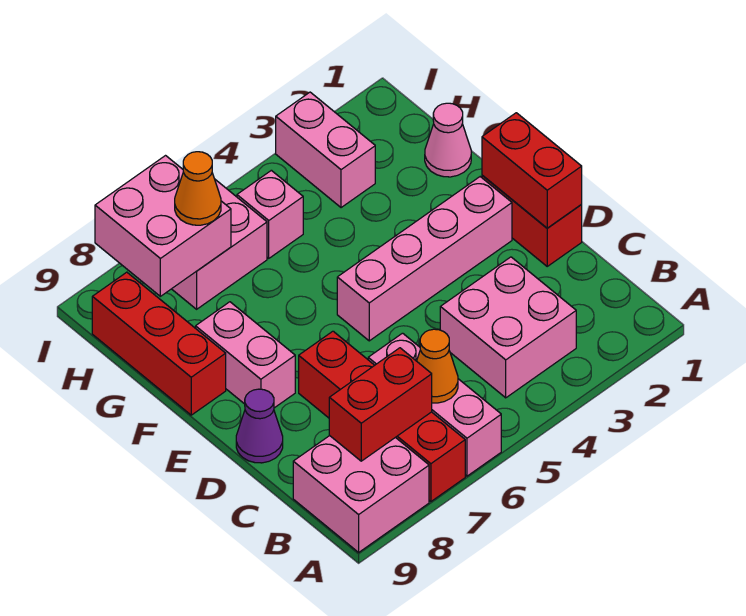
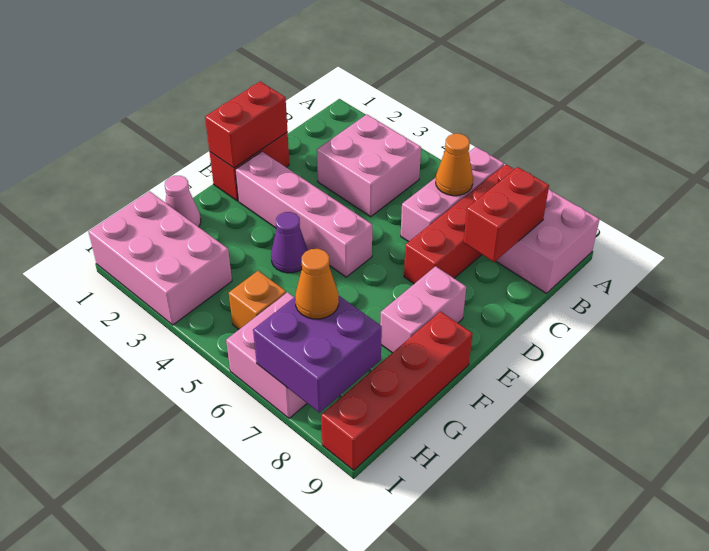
red brick B7:B8 level 2 -> red brick B8:C8 level 2
purple cone D9 level 1 -> purple cone F4 level 1
red brick F9:H9 level 1 -> red brick F9:I9 level 1
pink brick H3:I3 level 1 -> pink brick H1:I3 level 1
pink brick H5 level 1 -> orange brick H5 level 1
pink brick H7:I8 level 2 -> purple brick H7:I8 level 2

